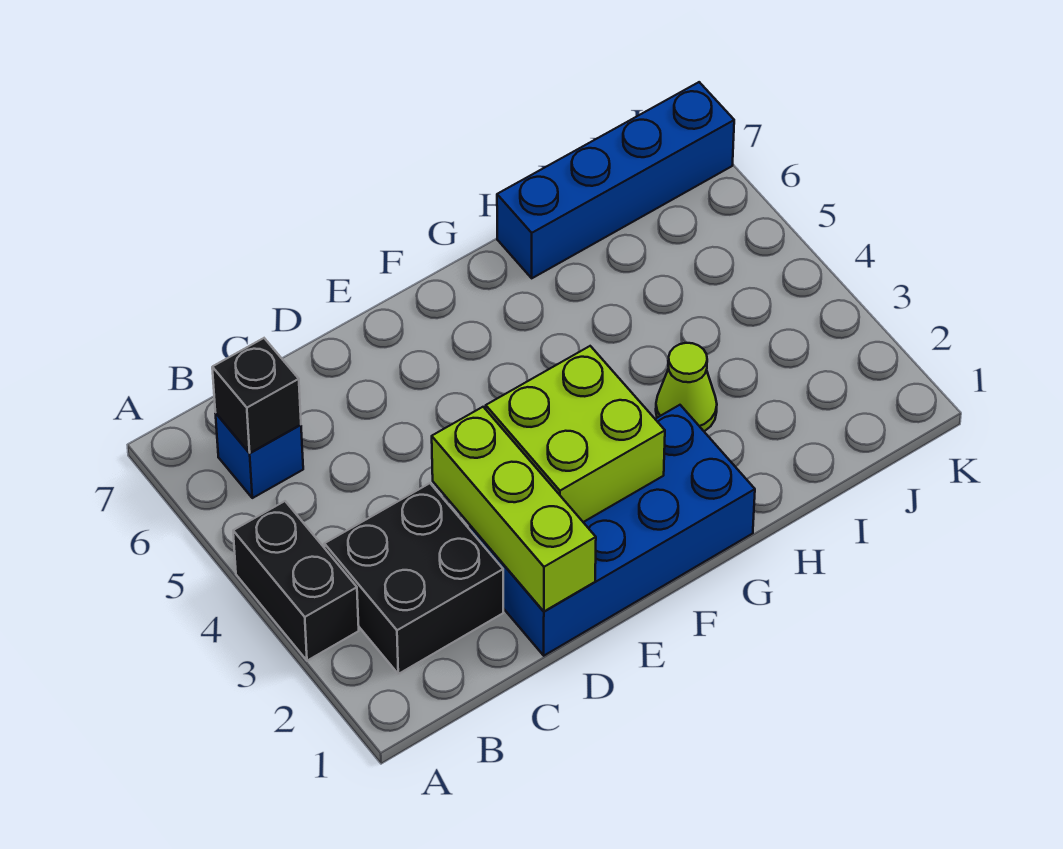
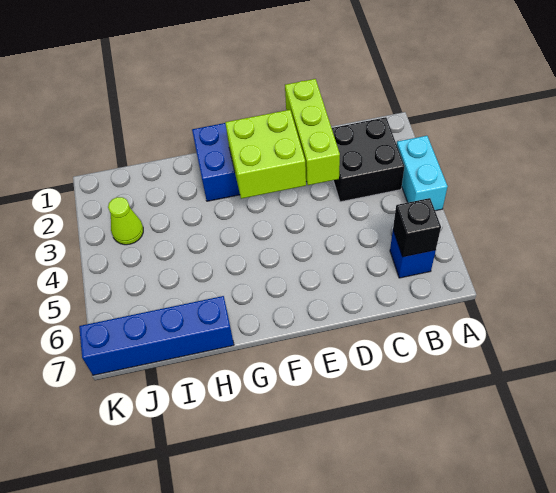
black brick A3:A4 level 1 -> cyan brick A3:A4 level 1
lime cone H3 level 1 -> lime cone J3 level 1

